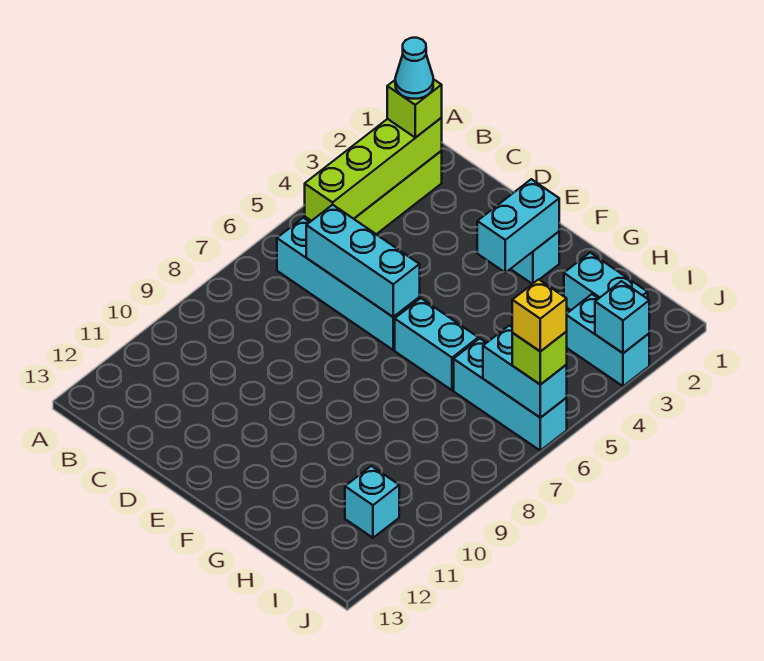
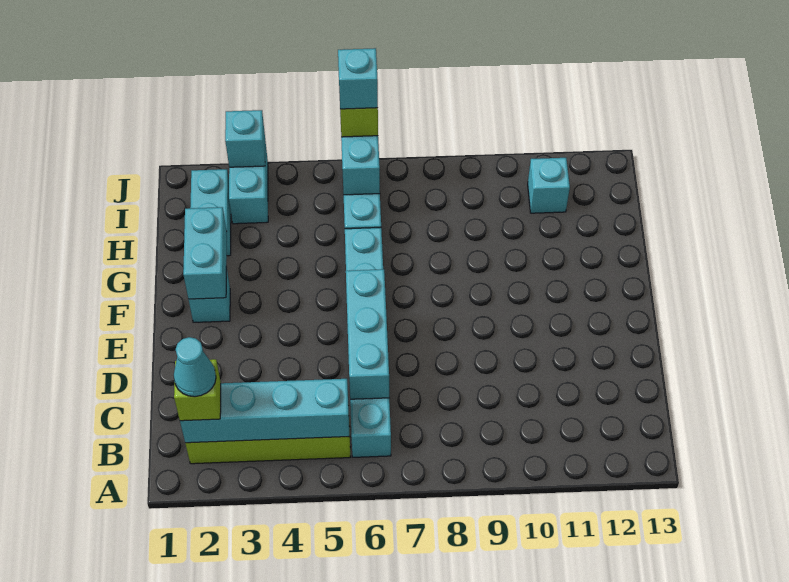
lime brick B2:B5 level 2 -> cyan brick B2:B5 level 2
cyan brick F2:F3 level 2 -> cyan brick F2:G2 level 2
yellow brick J6 level 4 -> cyan brick J6 level 4

